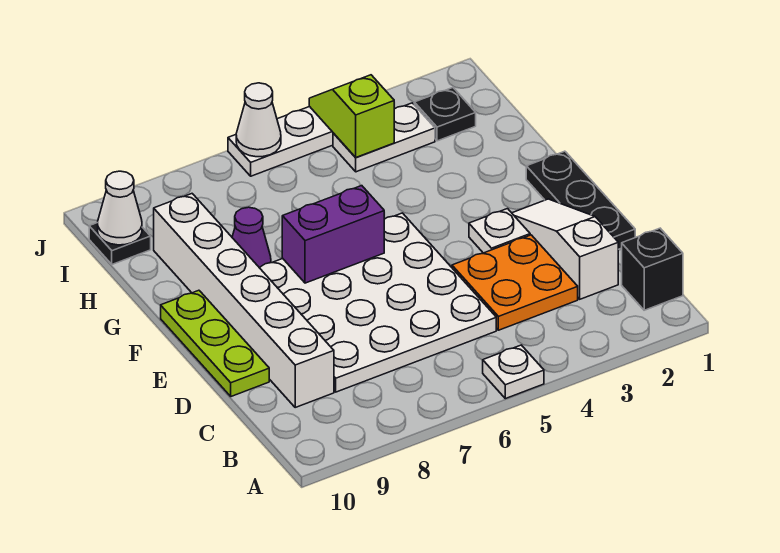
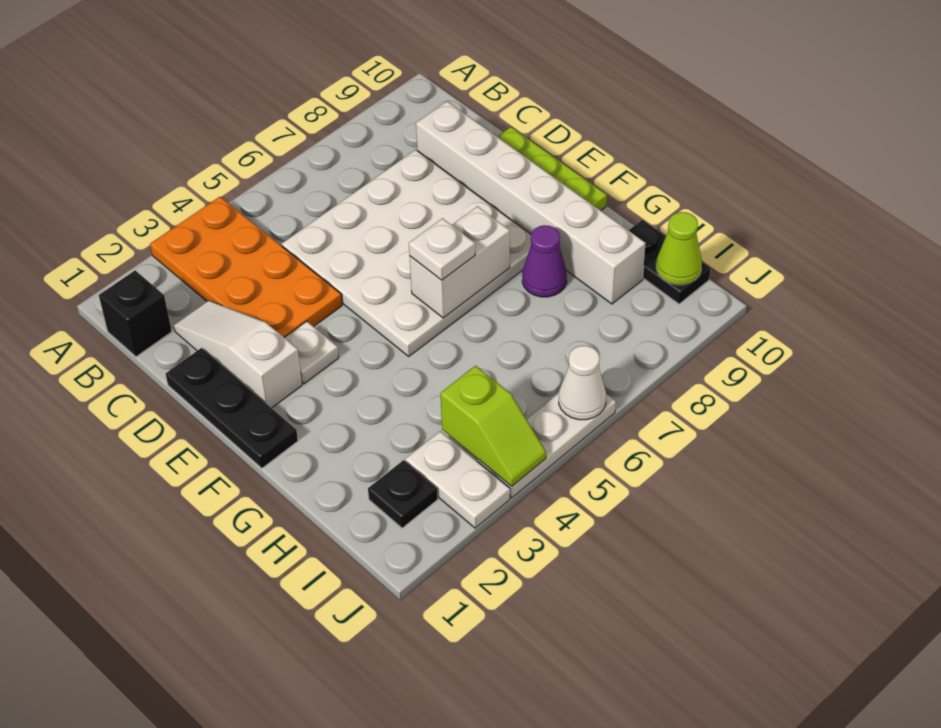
white plate A5 level 1 -> white plate F6 level 3
white slope C2:E2 level 1 top C -> white slope C2:E2 level 1 top E
orange plate C3:D4 level 1 -> orange plate A3:D4 level 1
purple brick F6:F7 level 2 -> white brick F6:F7 level 2
white plate I3:I4 level 1 -> white plate I3:J3 level 1
black plate I10 level 1 -> black plate H10:I10 level 1
white cone I10 level 2 -> lime cone I10 level 2

